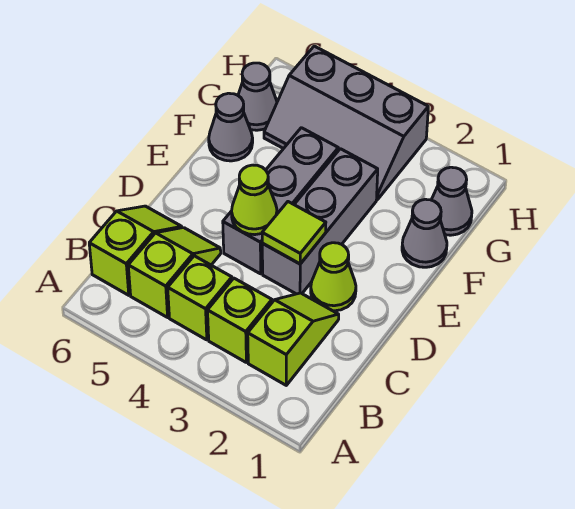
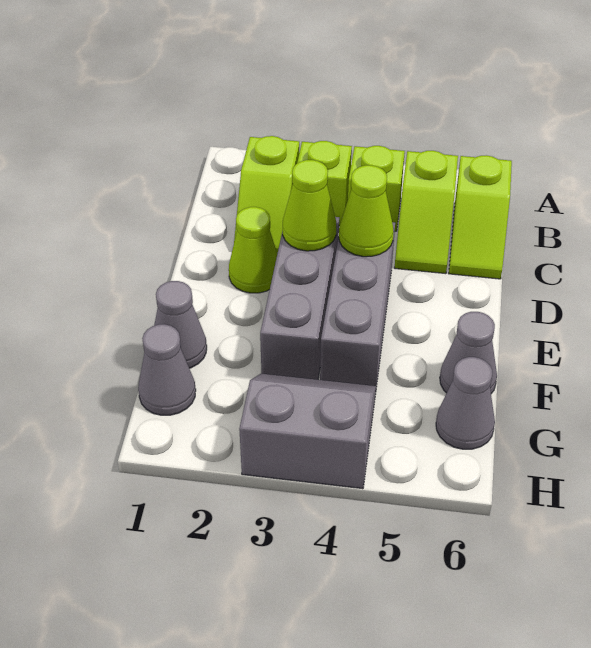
lime tile D3 level 2 -> lime cone D3 level 2
grey slope G3:H5 level 1 top H -> grey slope G3:H4 level 1 top H

